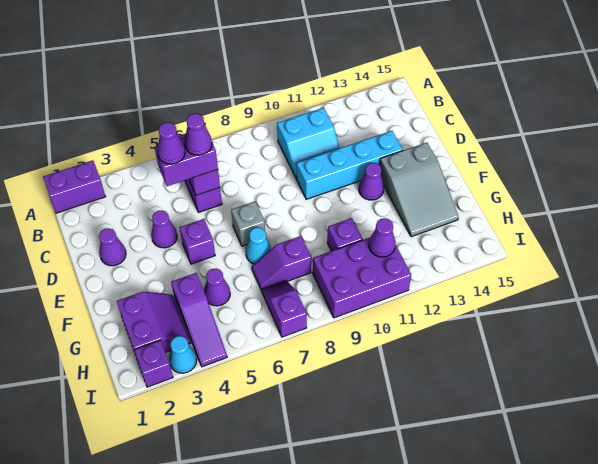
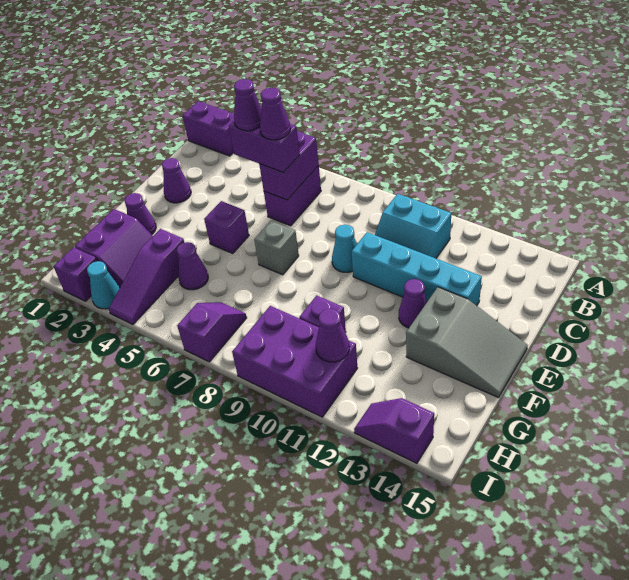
purple cone D4 level 1 -> purple cone F2 level 1
grey slope E13:G14 level 1 top E -> grey slope E13:F15 level 1 top 13
cyan cone F7 level 1 -> cyan cone D9 level 1
purple slope G7:G8 level 1 top 8 -> purple slope I13:I14 level 1 top 14

